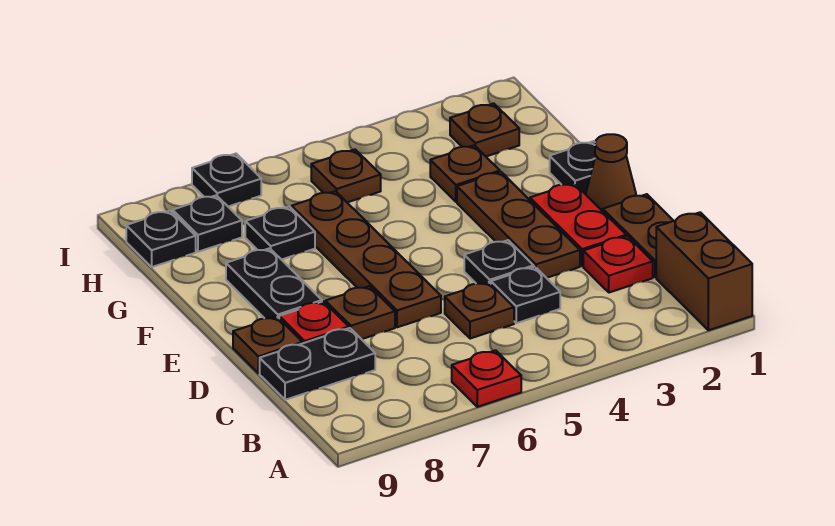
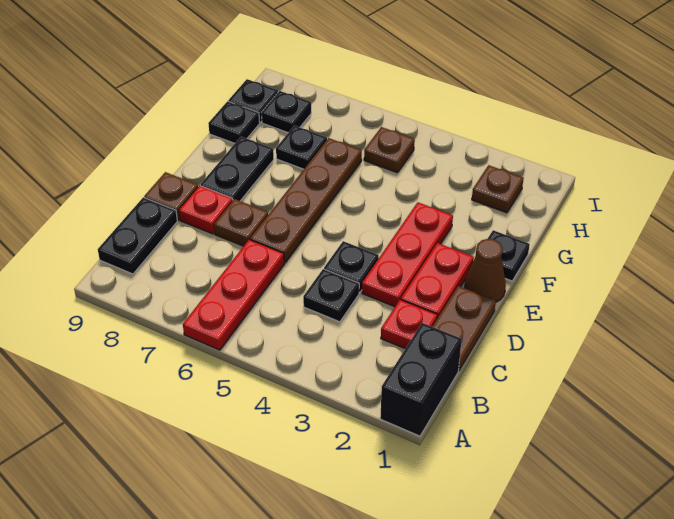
brown brick A1:B1 level 1 -> black brick A1:B1 level 1
red plate A6 level 1 -> red plate A6:C6 level 1
brown plate C5 level 1 -> none
black plate C8:C9 level 1 -> black plate B9:C9 level 1
brown plate D3:F3 level 1 -> red plate D3:F3 level 1
brown plate G3 level 1 -> none
black plate I7 level 1 -> black plate G9 level 1

